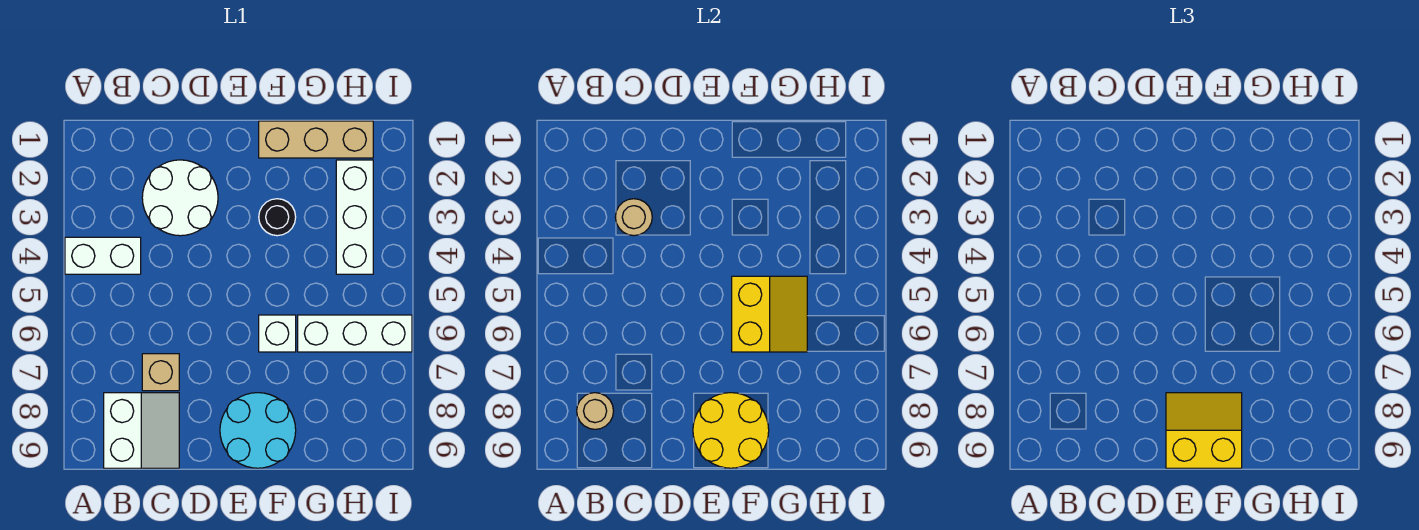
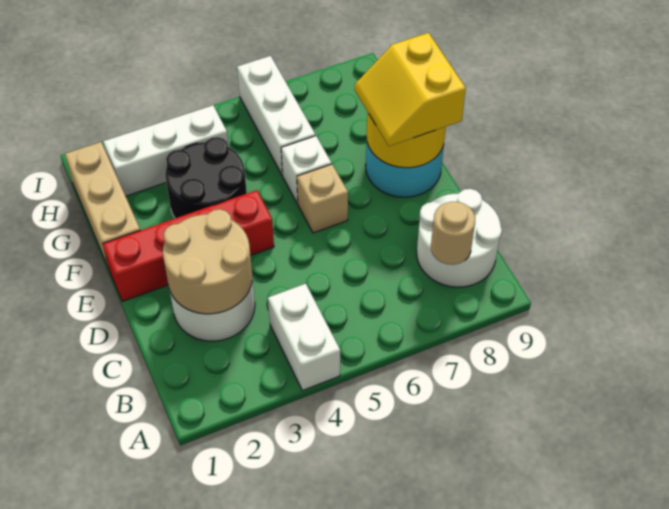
white slope B8:C9 level 1 top B -> white round brick B8:C9 level 1
tan round brick C3 level 2 -> tan round brick C2:D3 level 2
tan brick C7 level 1 -> tan brick E6 level 1
none -> red brick E1:E4 level 1
black round brick F3 level 1 -> black round brick F3:G4 level 1
yellow slope F5:G6 level 2 top F -> none

